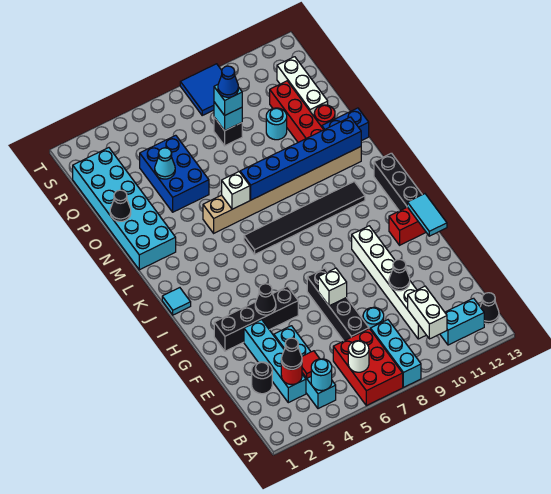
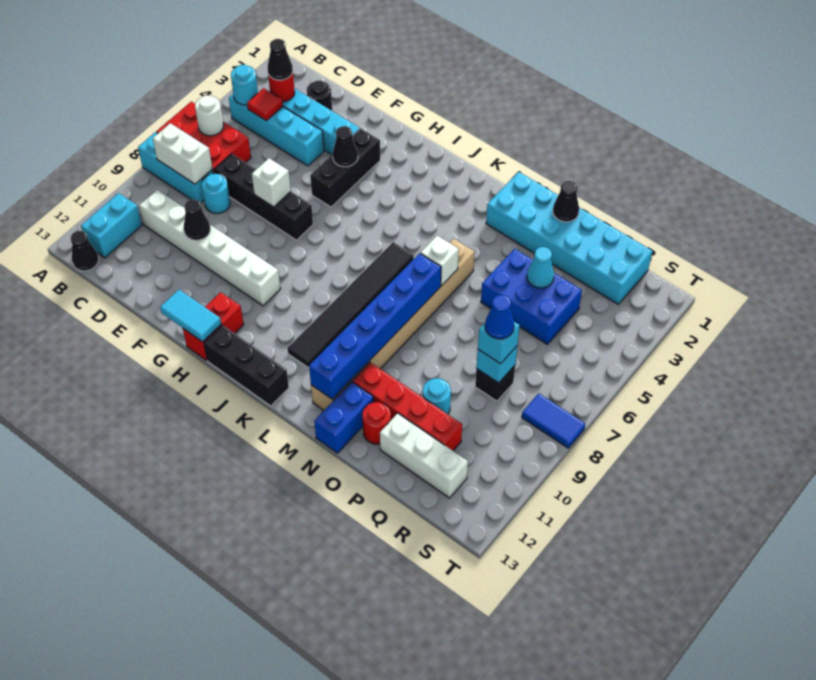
white brick B10:C10 level 2 -> white brick B8:C8 level 2
black brick G2:G5 level 1 -> black brick G3:G5 level 1
cyan tile J1 level 1 -> none
blue tile S8:T9 level 1 -> blue tile S8:T8 level 1

